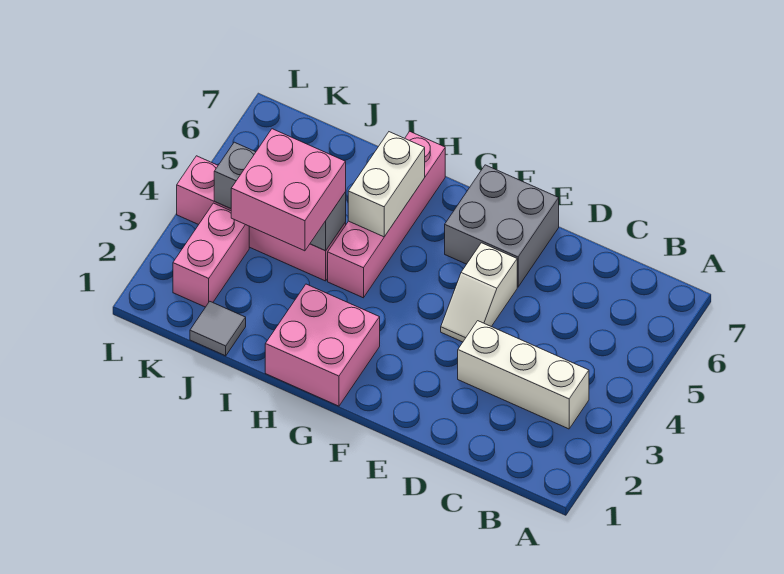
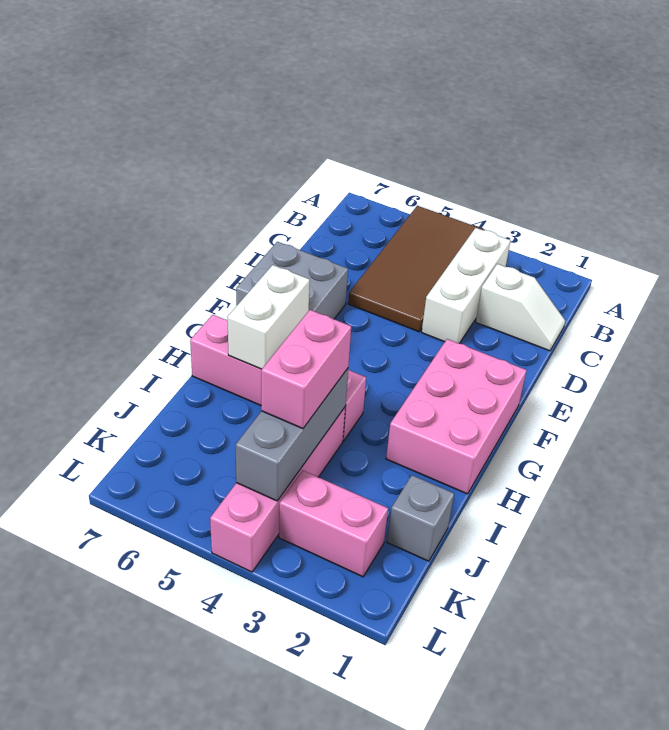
none -> brown tile A4:D5 level 1
white slope E4:E5 level 1 top 5 -> white slope C1:C2 level 1 top 2
pink brick G1:H2 level 1 -> pink brick F1:H2 level 1
white brick H5:H6 level 2 -> white brick G6:H6 level 2
pink brick I3:J4 level 3 -> pink brick I4:J4 level 3
grey tile J1 level 1 -> grey brick J1 level 1

